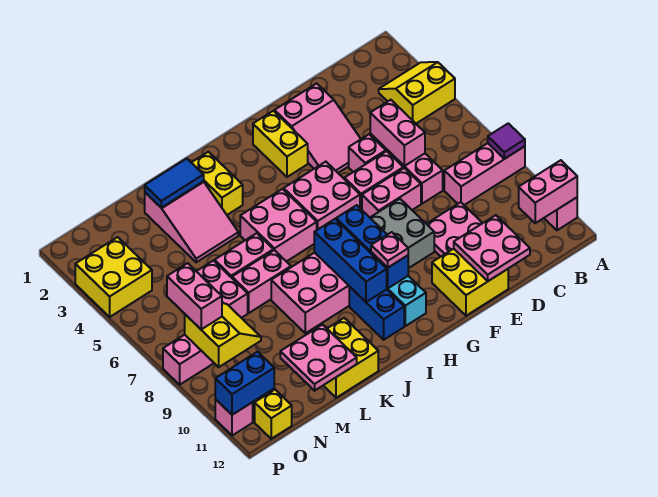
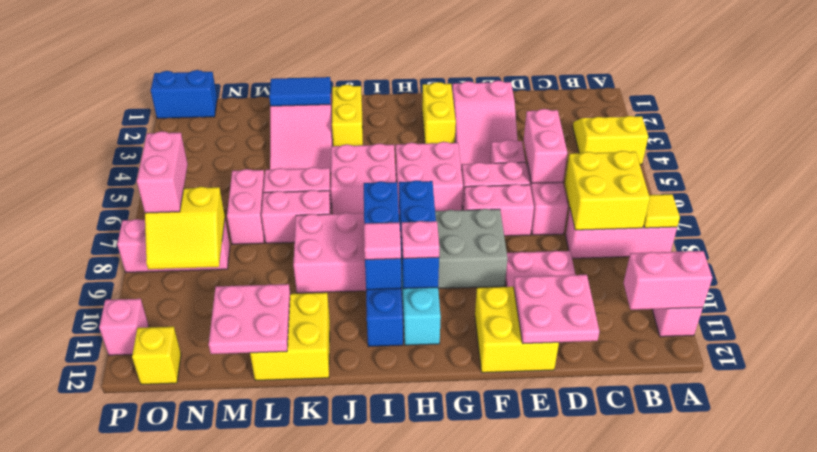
purple tile A8 level 2 -> yellow tile A8 level 2
none -> pink tile I10 level 3
yellow slope N8:O9 level 2 top O -> yellow slope N8:O9 level 2 top 8
yellow brick O3:P4 level 1 -> yellow brick B7:C8 level 2
blue brick O11:P11 level 2 -> blue brick O1:P1 level 1

